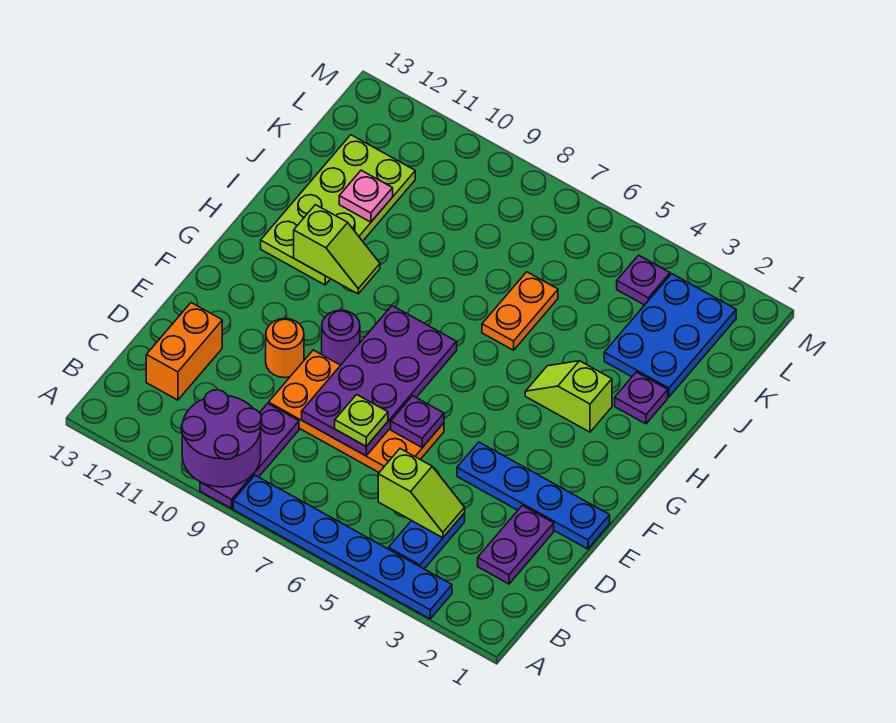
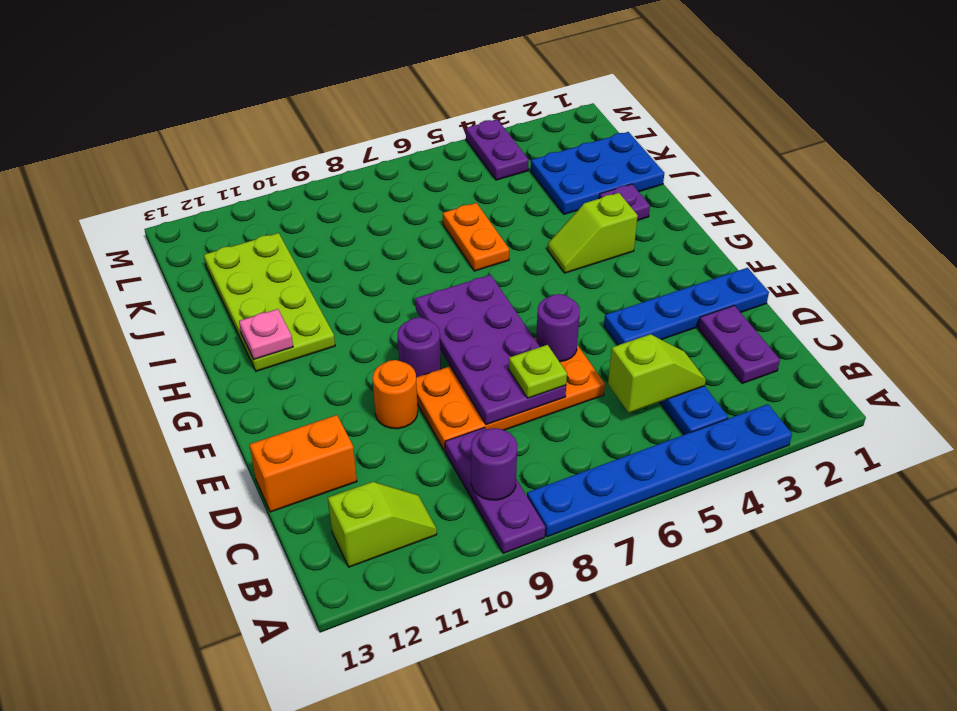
purple round brick A9:B10 level 2 -> purple round brick B9 level 2
orange brick C12:D12 level 1 -> orange brick D12:D13 level 1
purple plate E6 level 2 -> purple round brick E6 level 2
lime slope H10:H11 level 2 top 11 -> lime slope B11:B12 level 1 top 12
blue plate J2:L3 level 1 -> blue plate J1:K3 level 1
pink plate J11 level 2 -> pink plate H12 level 2
purple plate L4 level 1 -> purple plate L4:M4 level 1

